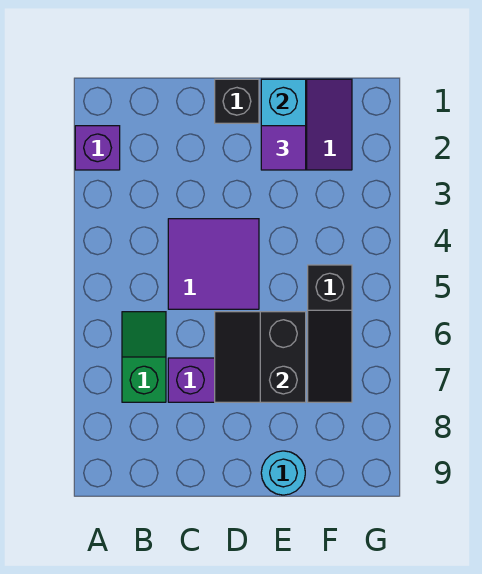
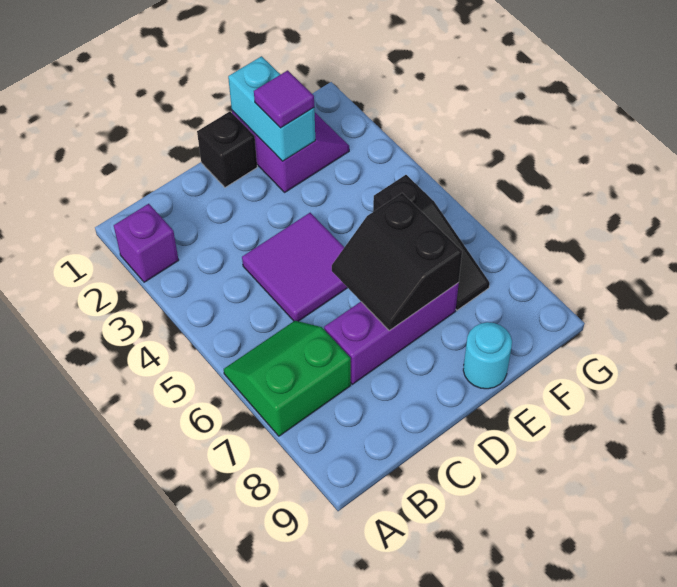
green slope B6:B7 level 1 top 7 -> green slope A6:B7 level 1 top 7

